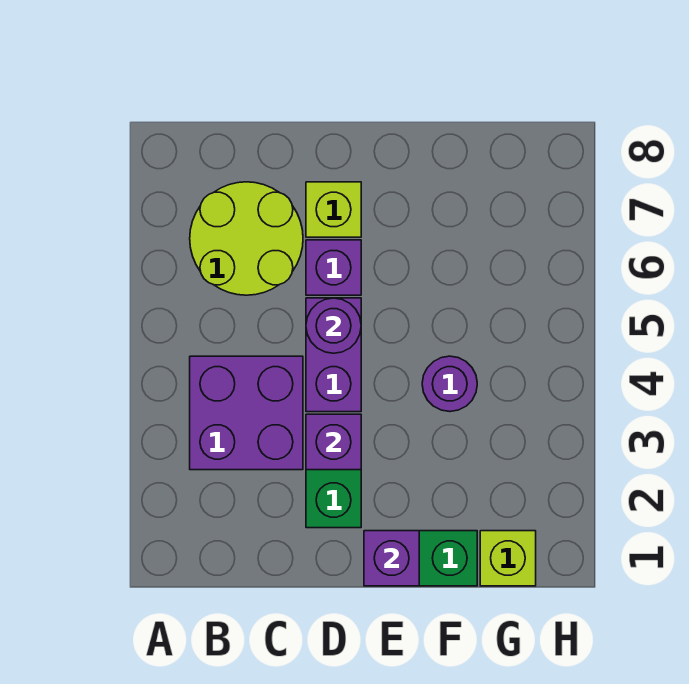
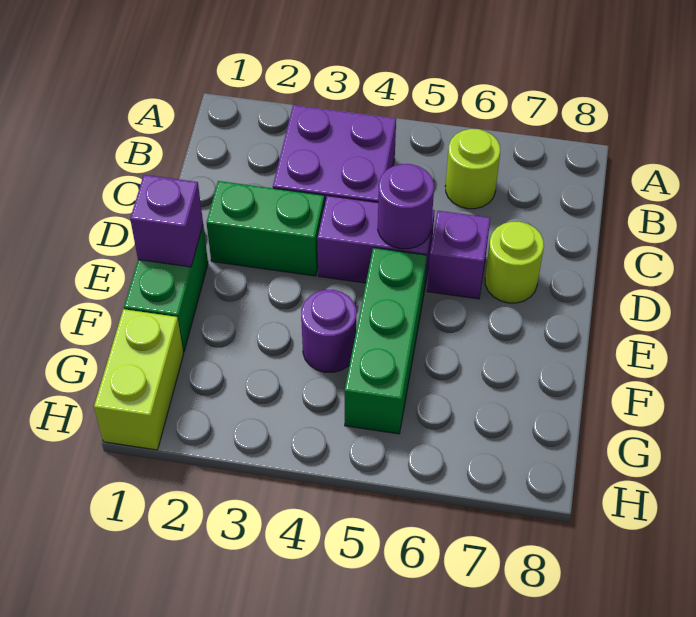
lime round brick B6:C7 level 1 -> lime round brick B6 level 1
purple brick D3 level 2 -> none
lime brick D7 level 1 -> lime round brick D7 level 1
none -> green brick E5:G5 level 1
lime brick G1 level 1 -> lime brick G1:H1 level 1

